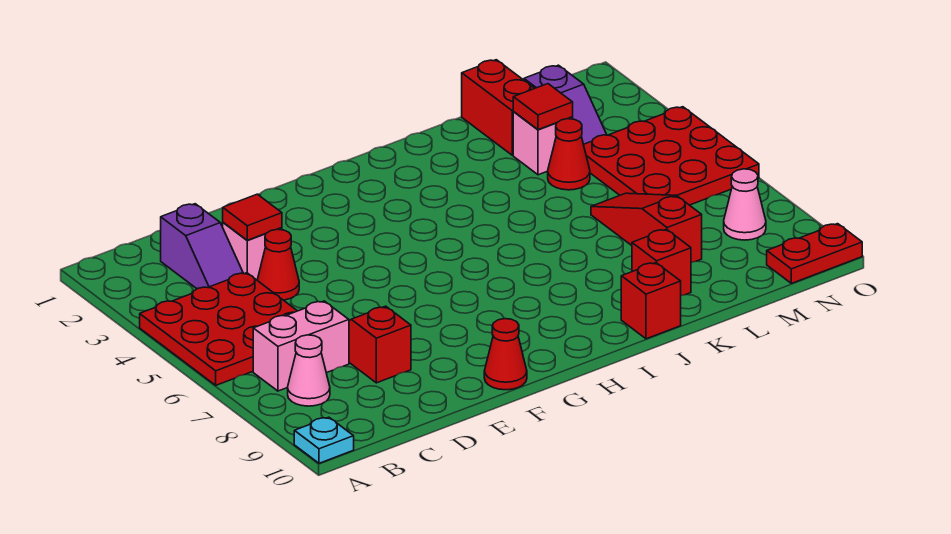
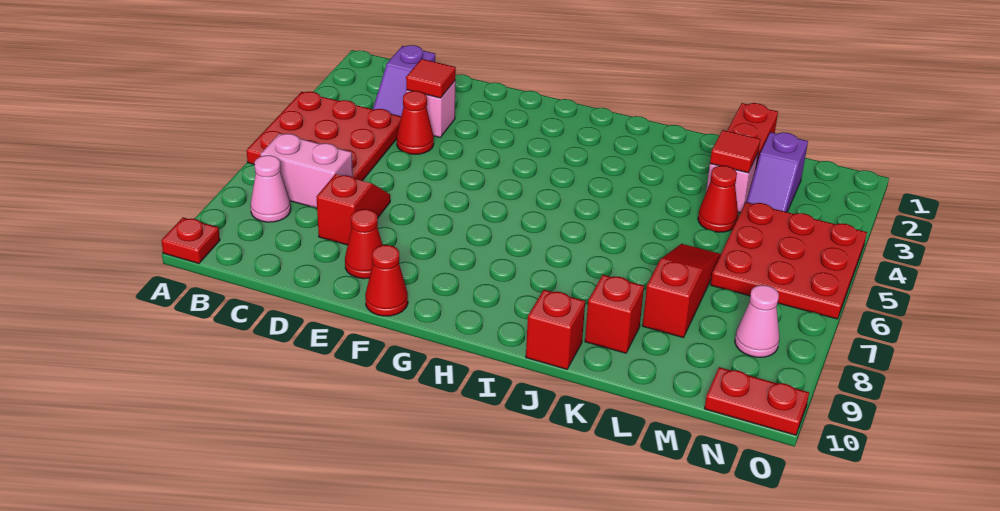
cyan plate A10 level 1 -> red plate A10 level 1
none -> red cone E9 level 1

